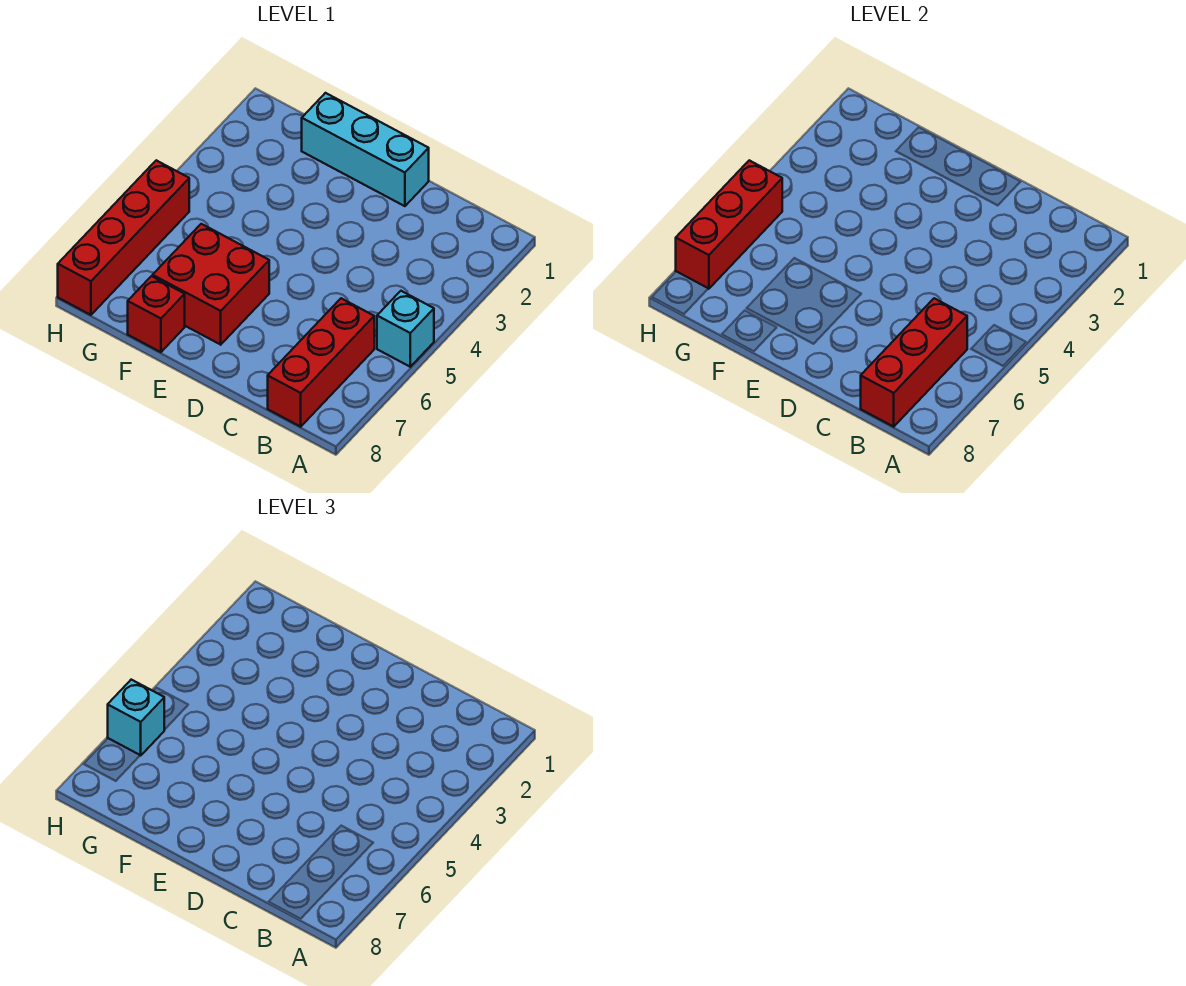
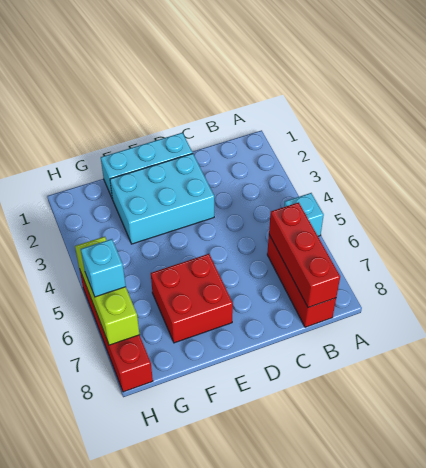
none -> cyan brick D2:F3 level 1
red brick F8 level 1 -> none
red brick H5:H7 level 2 -> lime brick H5:H7 level 2

